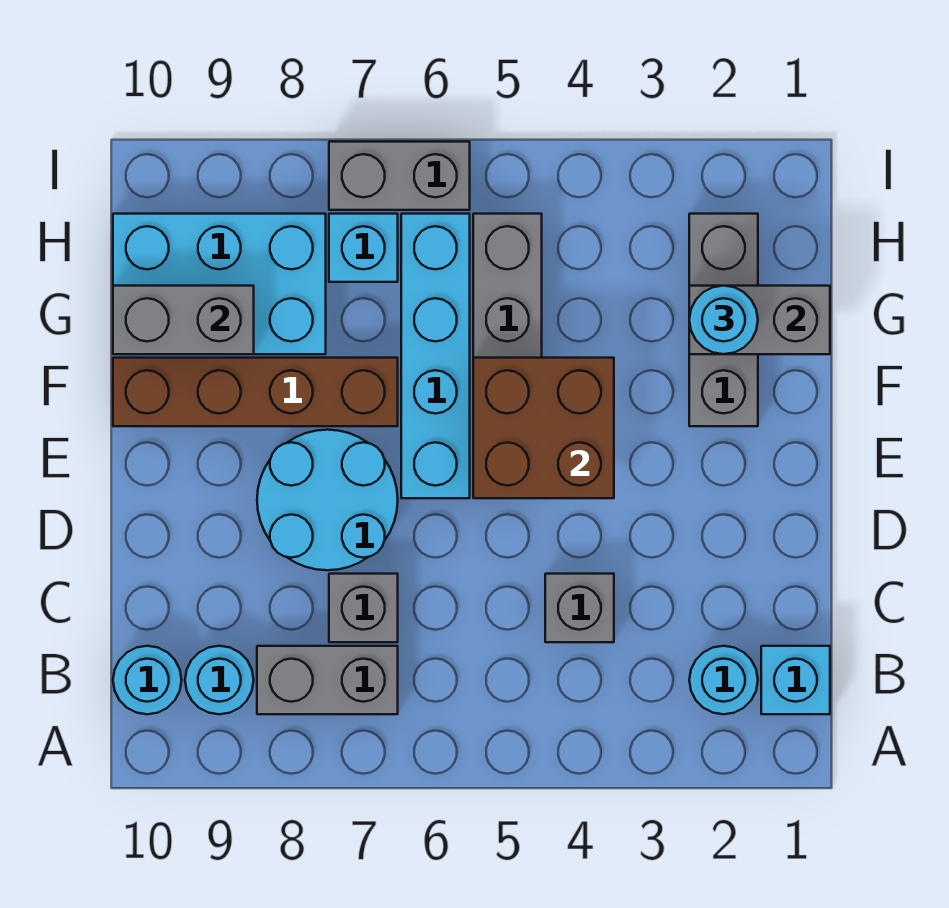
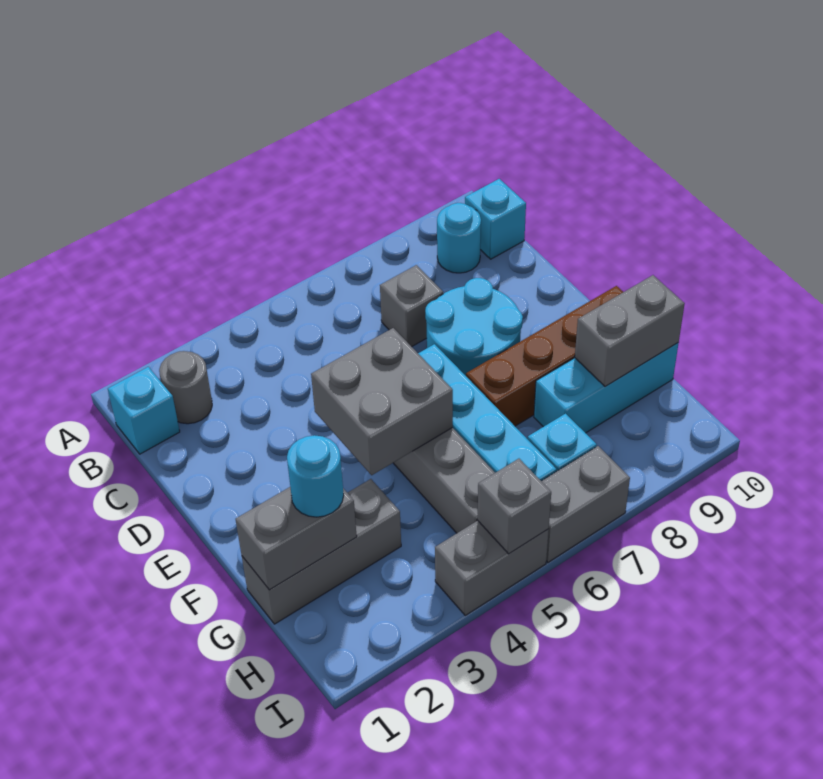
cyan round brick B2 level 1 -> grey round brick B2 level 1
grey brick B7:B8 level 1 -> grey brick I4:I5 level 1
cyan round brick B10 level 1 -> cyan brick B10 level 1
grey brick C4 level 1 -> grey brick I5 level 2
brown brick E4:F5 level 2 -> grey brick E4:F5 level 2
grey brick F2:H2 level 1 -> grey brick G1:G3 level 1
cyan brick G8:H10 level 1 -> cyan brick G8:G10 level 1

